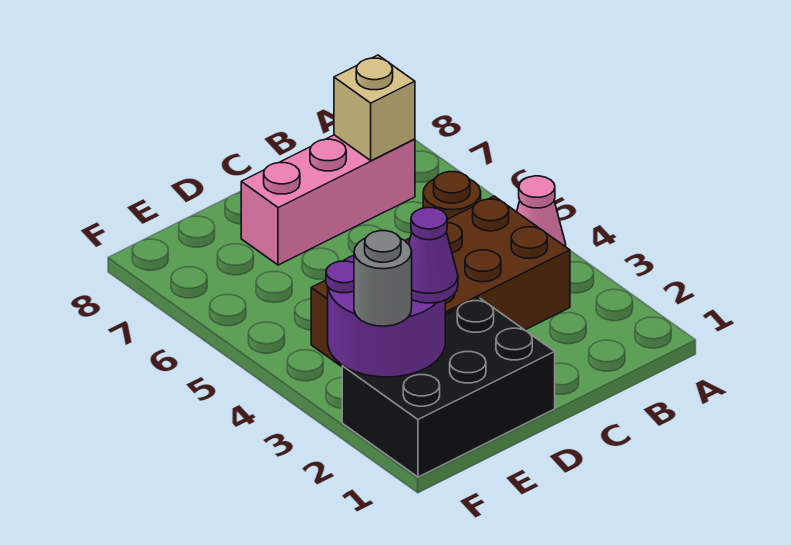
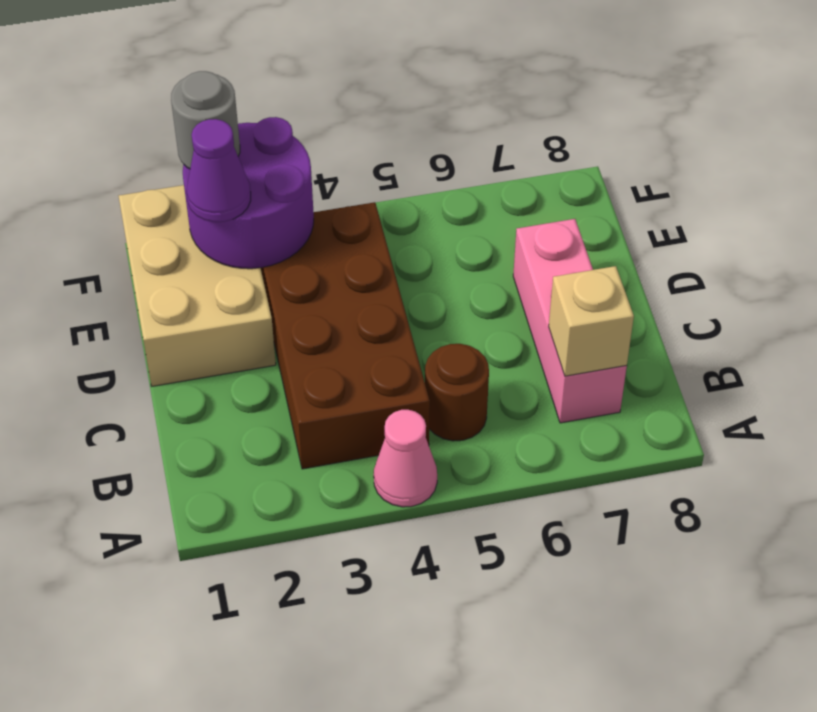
black brick D1:F2 level 1 -> tan brick D1:F2 level 1

